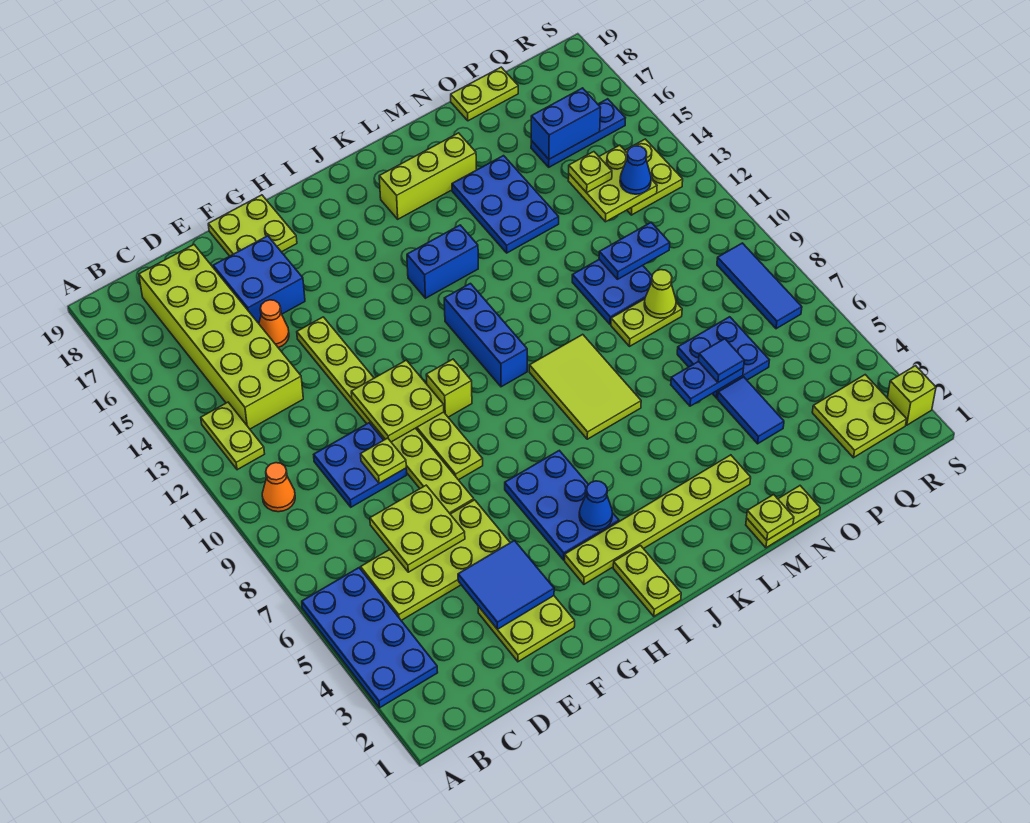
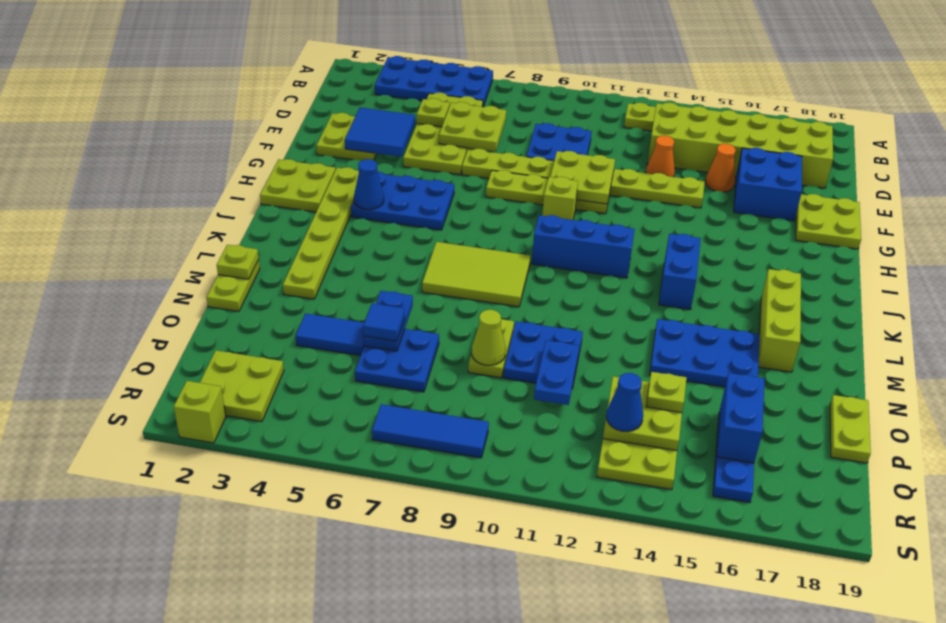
orange cone B10 level 1 -> orange cone E13 level 1
lime plate E9 level 2 -> lime plate D5 level 2
lime plate I1:I2 level 1 -> lime plate H1:I2 level 1

